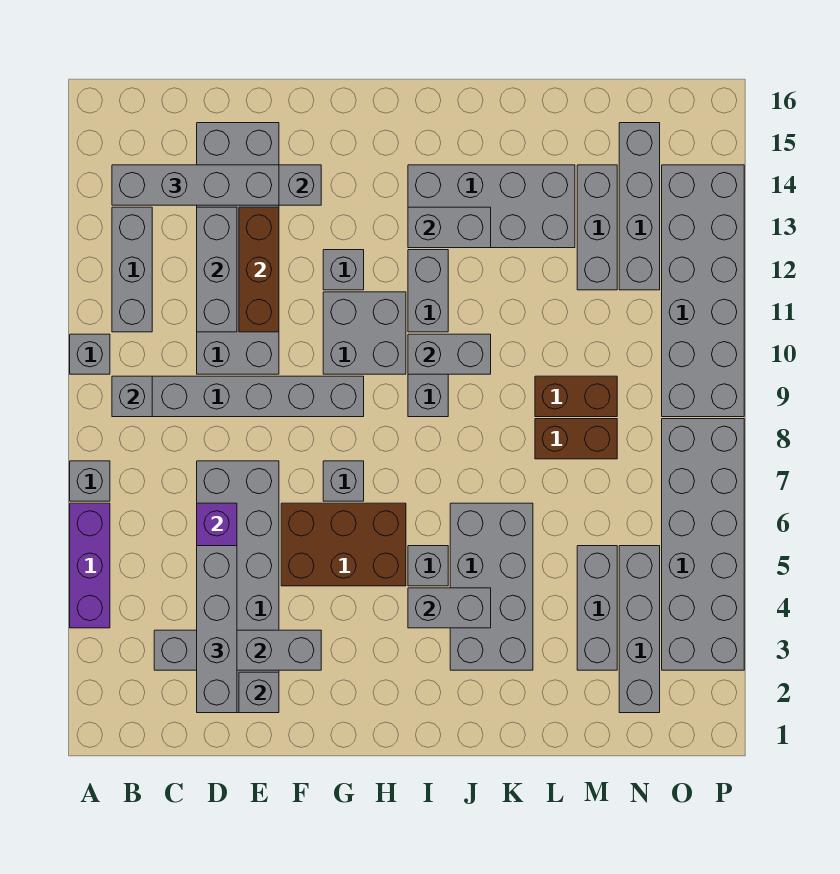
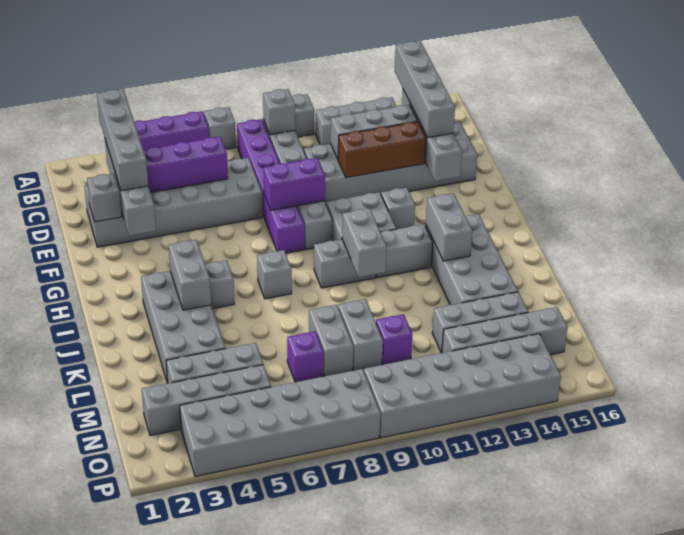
none -> purple brick B8:G8 level 1
grey brick D2:D5 level 3 -> grey brick B3:E3 level 3
brown brick F5:H6 level 1 -> none
none -> purple brick F8:F9 level 2
grey brick G7 level 1 -> grey brick I7 level 1
grey brick J3:K6 level 1 -> grey brick I3:L4 level 1
brown brick L8:M8 level 1 -> grey brick L8:M8 level 1
brown brick L9:M9 level 1 -> grey brick L9:M9 level 1
none -> purple brick M7 level 1
none -> purple brick M10 level 1

